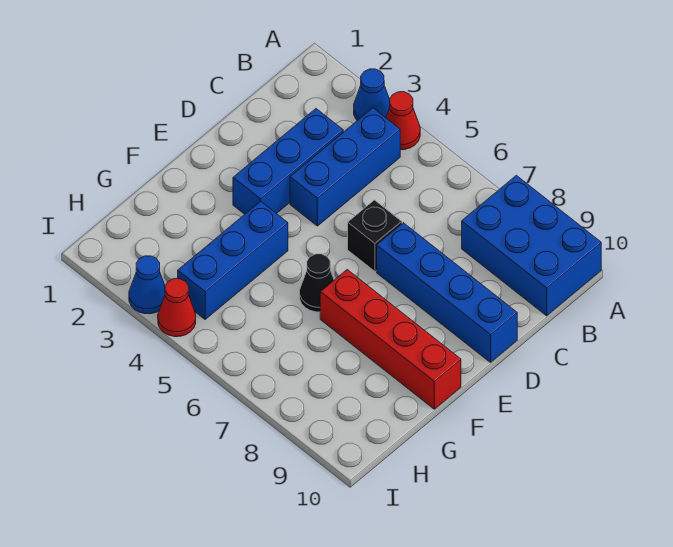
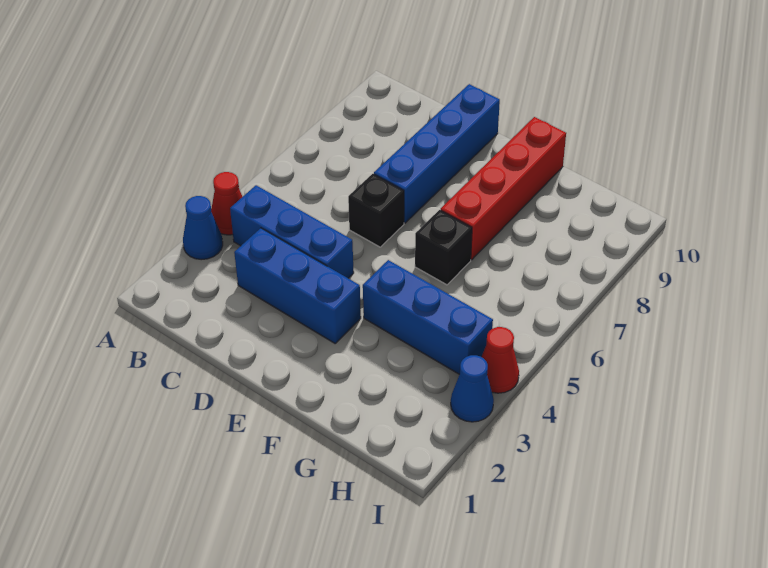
blue brick A8:B10 level 1 -> none
black cone F6 level 1 -> black brick F6 level 1

